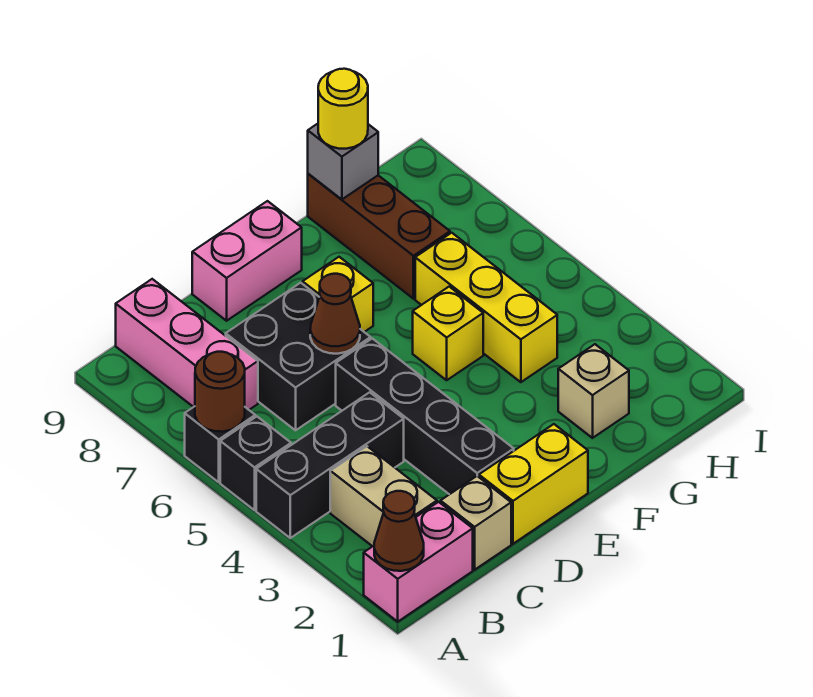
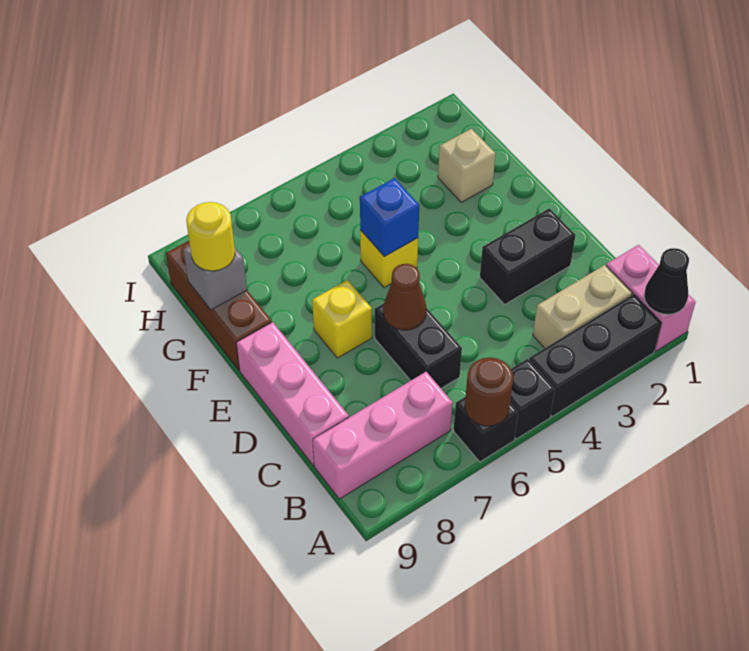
brown cone A1 level 2 -> black cone A1 level 2
black brick A4:C4 level 1 -> black brick A2:A4 level 1
tan brick C1 level 1 -> none
black brick C6:D7 level 1 -> black brick C6:D6 level 1
yellow brick D1:E1 level 1 -> none
black brick D2:D5 level 1 -> black brick D2:D3 level 1
pink brick D9:E9 level 1 -> pink brick C9:E9 level 1
none -> blue brick F5 level 2
yellow brick G4:G6 level 1 -> none
brown brick G7:G9 level 1 -> brown brick F9:H9 level 1

